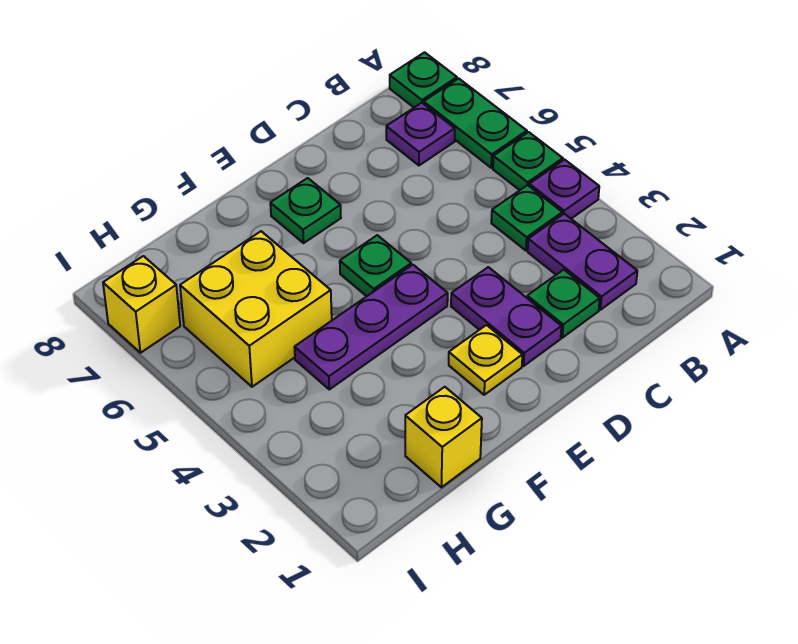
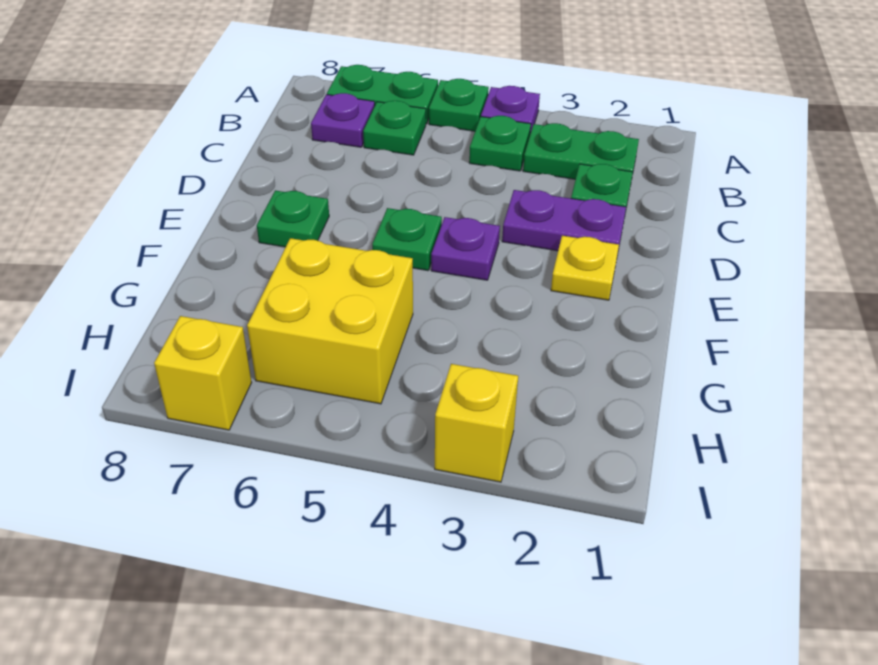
green plate A8 level 1 -> green plate B6 level 1
purple plate B2:B3 level 1 -> green plate B2:B3 level 1
purple plate E4:G4 level 1 -> purple plate E4 level 1
yellow brick G1 level 1 -> yellow brick I3 level 1

